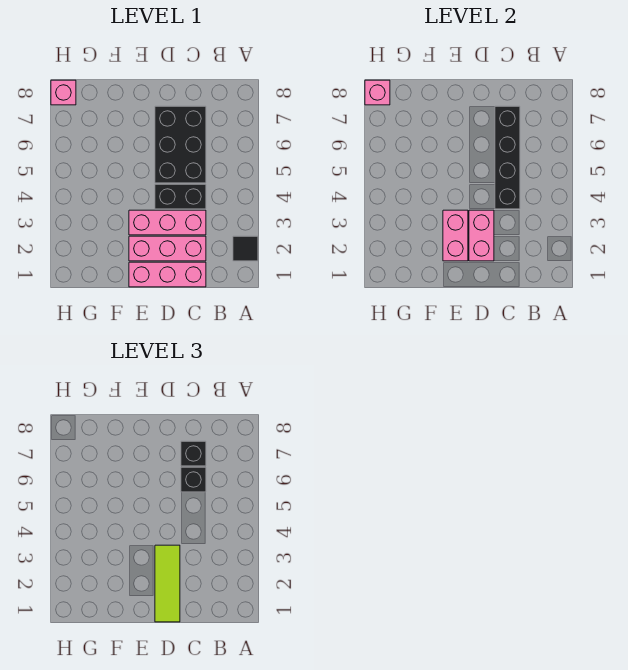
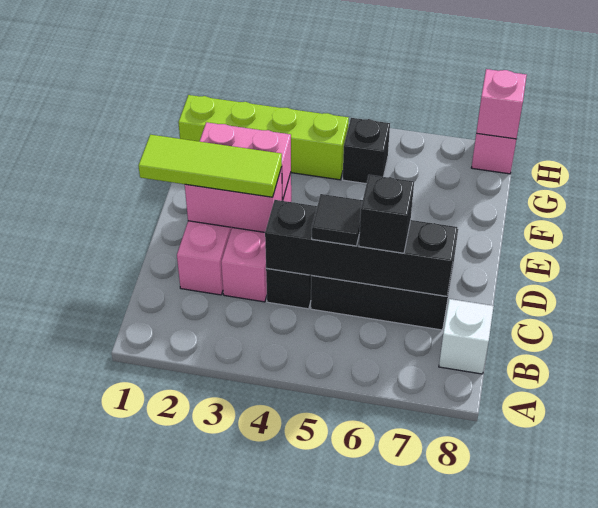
black tile A2 level 1 -> black tile C5 level 3
none -> white brick B8 level 1
pink brick C1:E1 level 1 -> none
black brick C7 level 3 -> black brick G5 level 1
none -> lime brick G1:G4 level 1

